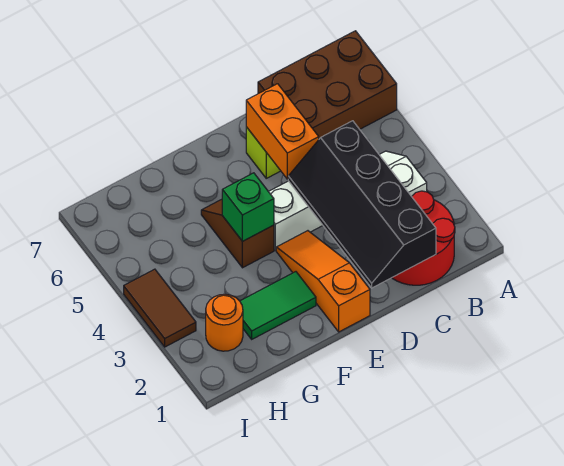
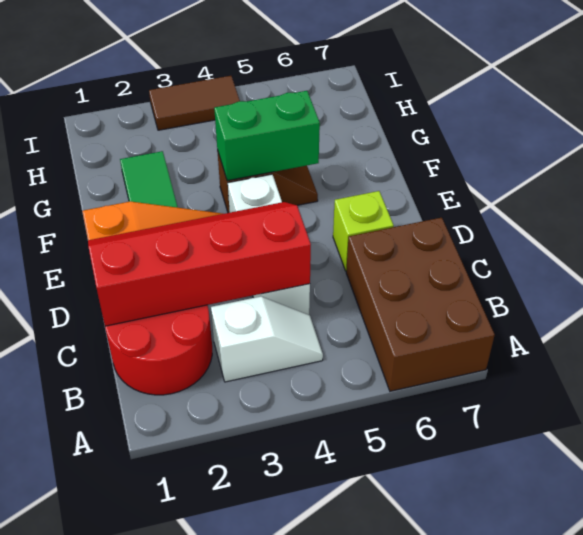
black slope C1:D4 level 2 top C -> red slope C1:D4 level 2 top C
orange brick D5:D6 level 2 -> none
green brick F4 level 2 -> green brick F4:F5 level 2
orange round brick H2 level 1 -> none

